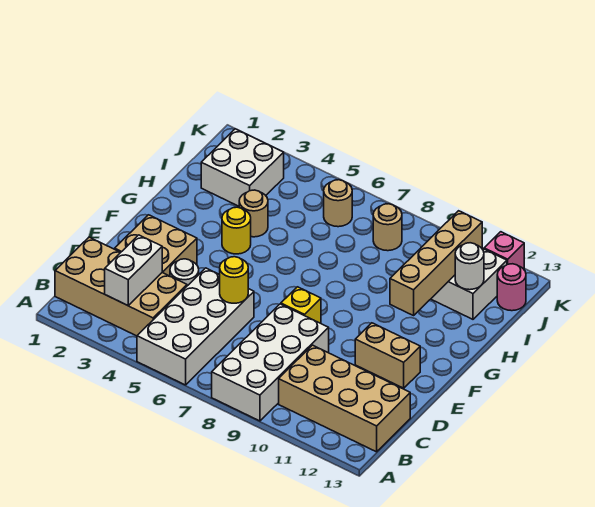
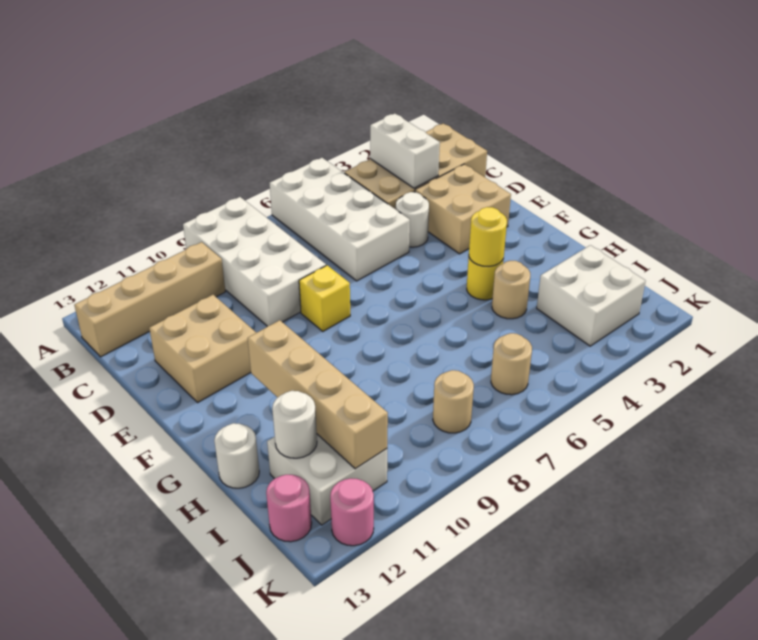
tan brick B10:C13 level 1 -> tan brick B10:B13 level 1
yellow round brick D6 level 2 -> yellow round brick G4 level 2
tan brick E11:E12 level 1 -> tan brick D11:E12 level 1
none -> white round brick H13 level 1
pink brick K12 level 1 -> pink round brick K12 level 1

